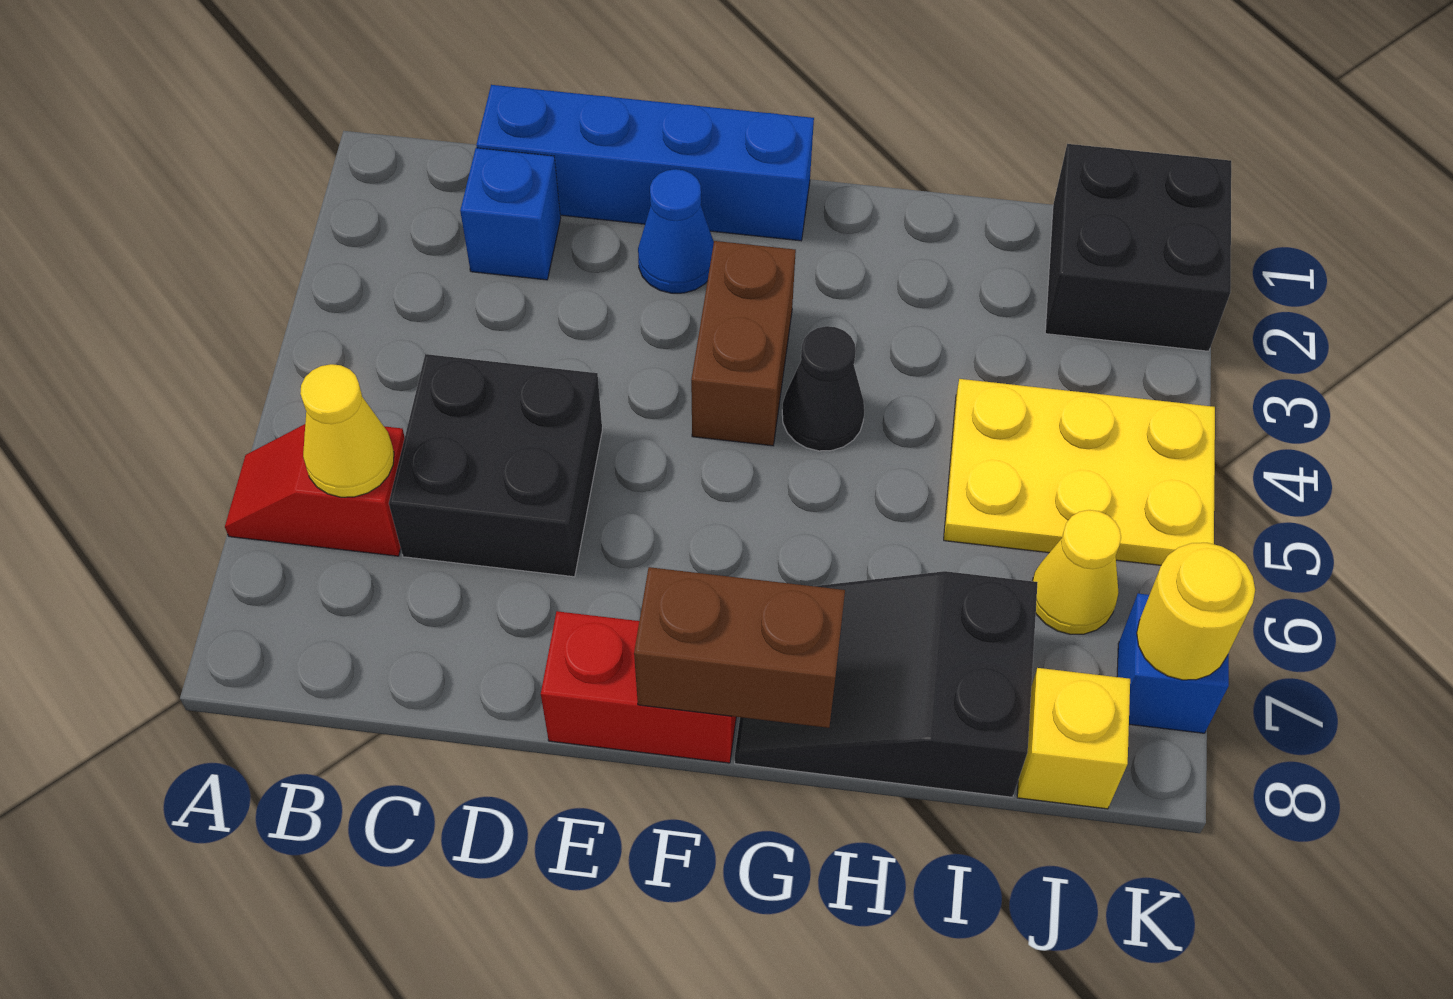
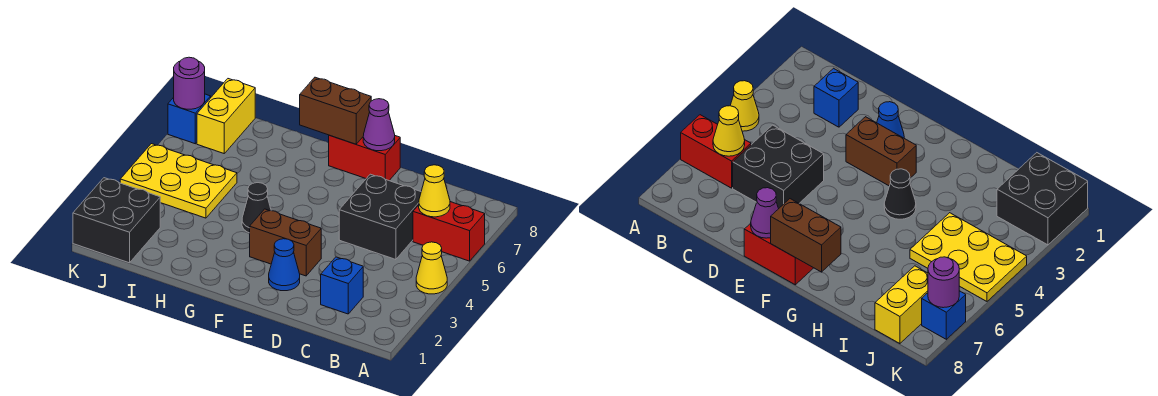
red slope A6:B6 level 1 top B -> red brick A6:B6 level 1
blue brick C1:F1 level 1 -> none
none -> purple cone E8 level 2
brown brick F3:F4 level 1 -> brown brick E3:F3 level 1
black slope G7:I8 level 1 top I -> none
yellow cone J6 level 1 -> yellow cone A4 level 1
yellow brick J8 level 1 -> yellow brick J7:J8 level 1
yellow round brick K7 level 2 -> purple round brick K7 level 2

